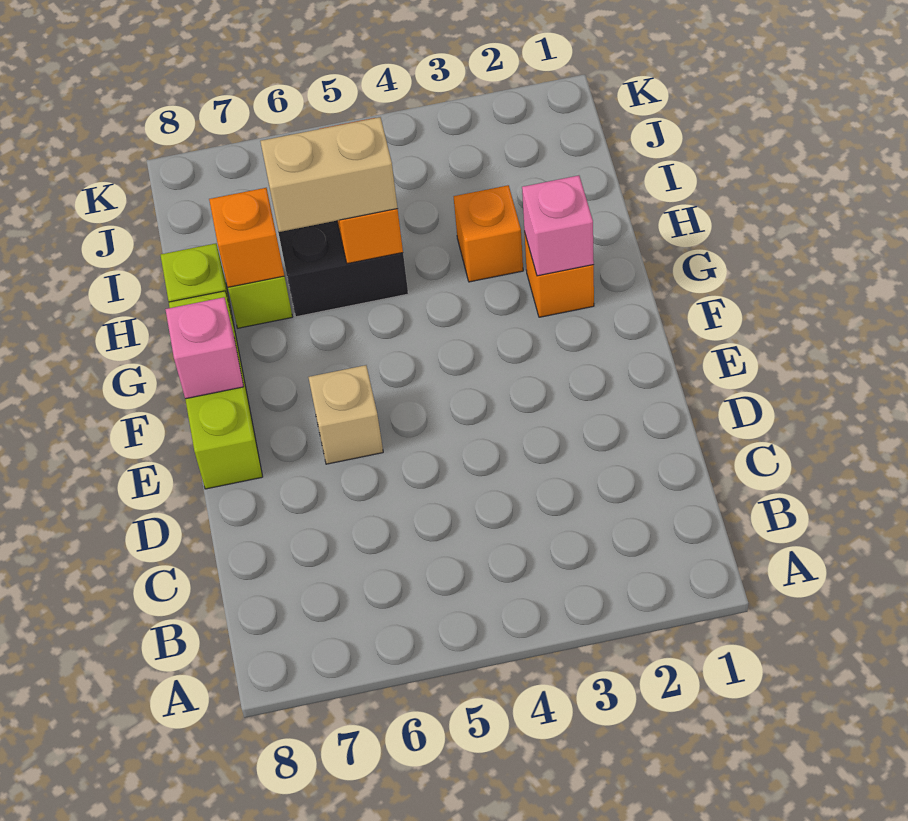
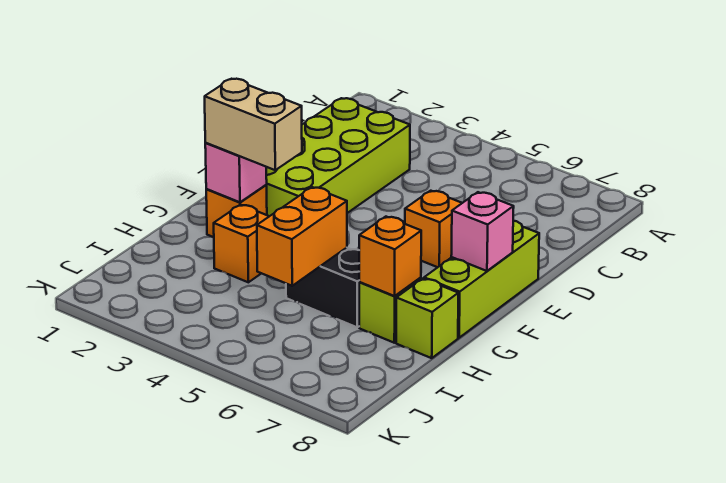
none -> lime brick C2:F3 level 1
tan brick E6 level 1 -> orange brick E6 level 1
tan brick H5:H6 level 3 -> tan brick G2:G3 level 3

